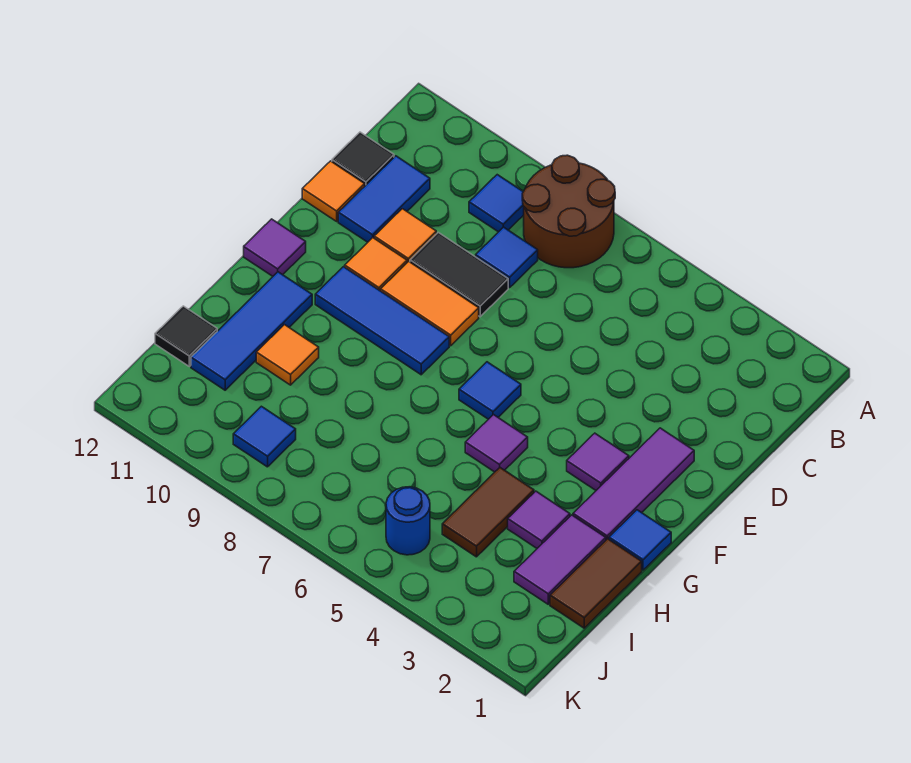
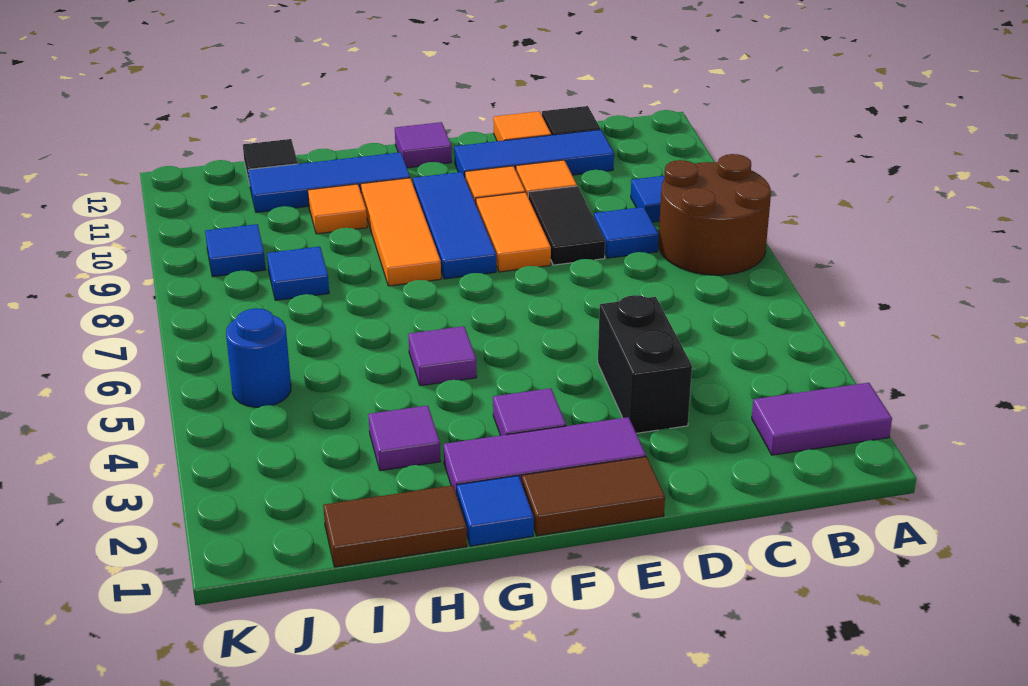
blue tile C11:D11 level 1 -> blue tile C11:E11 level 1
none -> black brick D3:D4 level 1
blue tile F6 level 1 -> blue tile I8 level 1
none -> orange tile G8:G10 level 1
purple tile H2:I2 level 1 -> purple tile A2:B2 level 1
brown tile H4:I4 level 1 -> brown tile E1:F1 level 1

